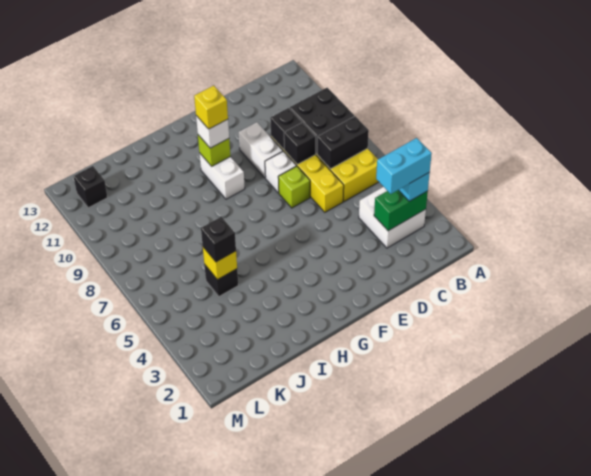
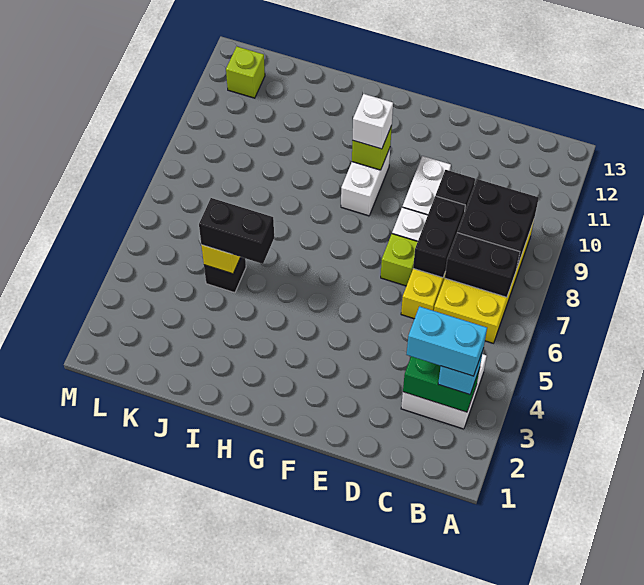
black brick D8 level 2 -> black brick D7:D8 level 2
yellow brick G10 level 4 -> none
black brick J5 level 3 -> black brick I5:J5 level 3
black brick L12 level 1 -> lime brick L12 level 1

